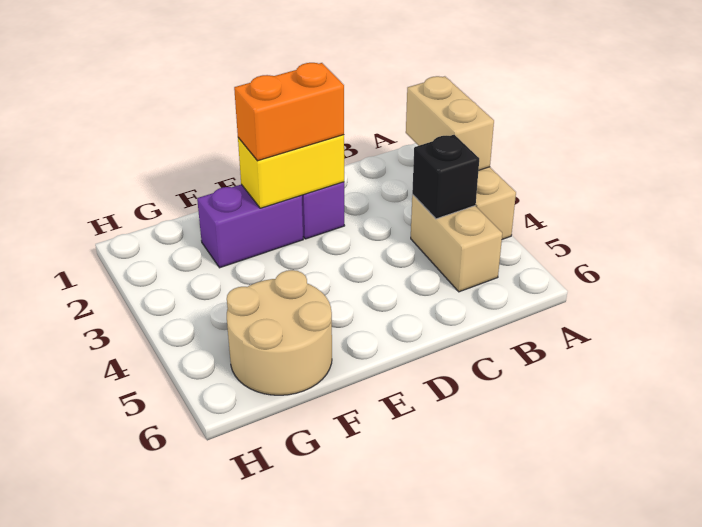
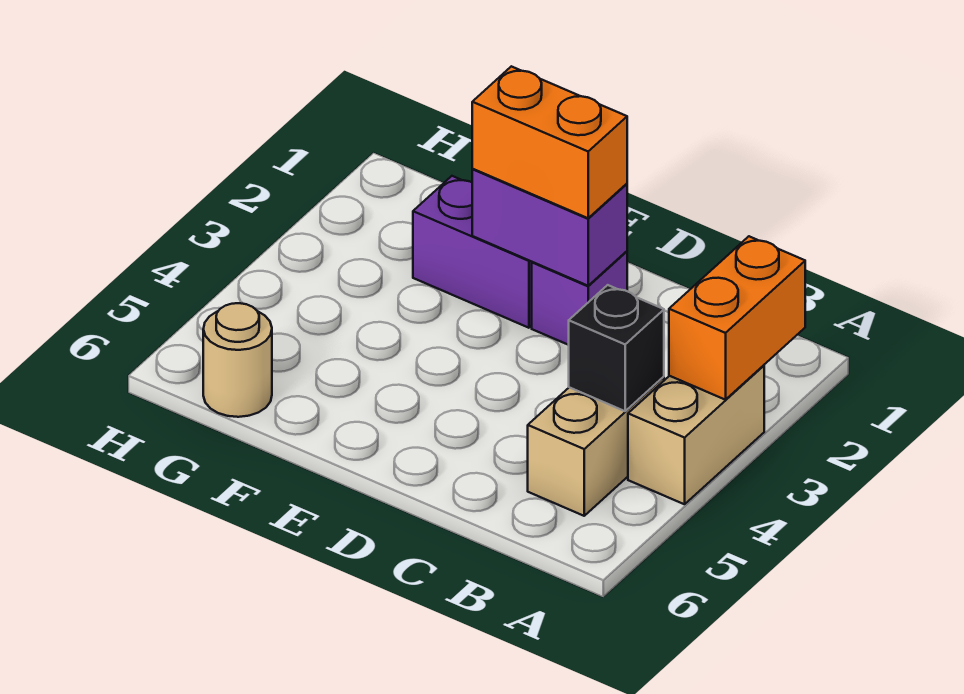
tan brick A2:A3 level 2 -> orange brick A2:A3 level 2
yellow brick D2:E2 level 2 -> purple brick D2:E2 level 2
tan round brick F5:G6 level 1 -> tan round brick G6 level 1

